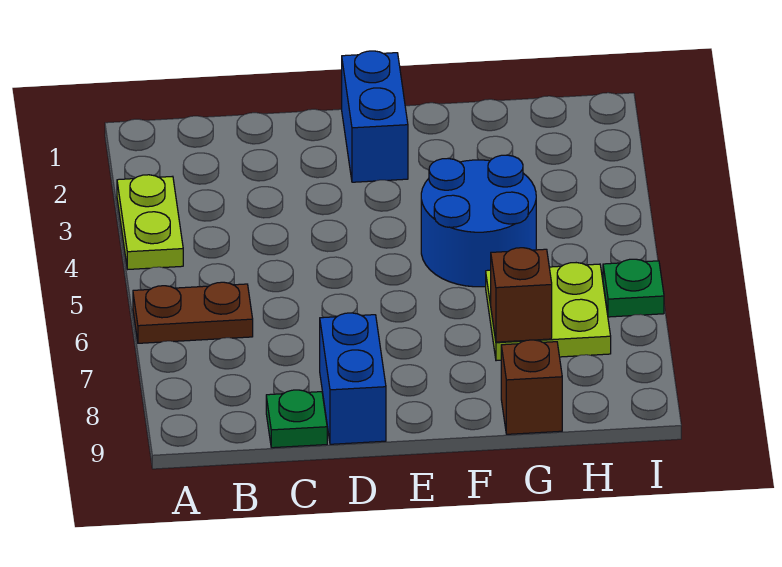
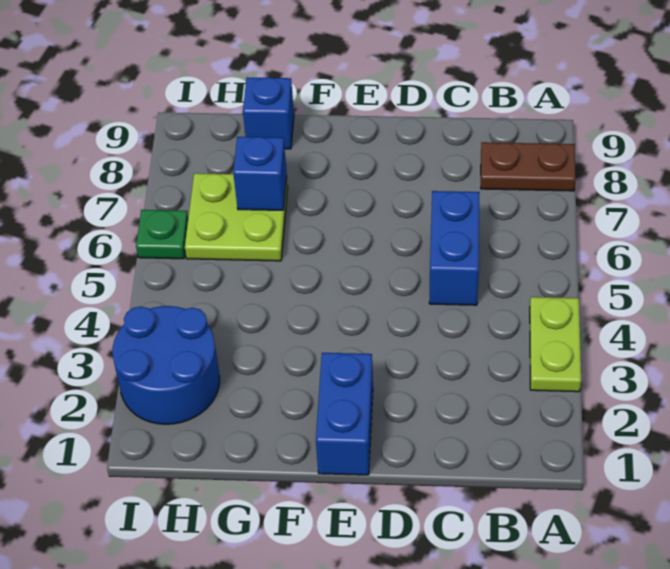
brown plate A6:B6 level 1 -> brown plate A8:B8 level 1
green plate C9 level 1 -> none
blue brick D8:D9 level 1 -> blue brick C5:C6 level 1
blue round brick F4:G5 level 1 -> blue round brick H2:I3 level 1
brown brick G7 level 2 -> blue brick G7 level 2
brown brick G9 level 1 -> blue brick G9 level 1

